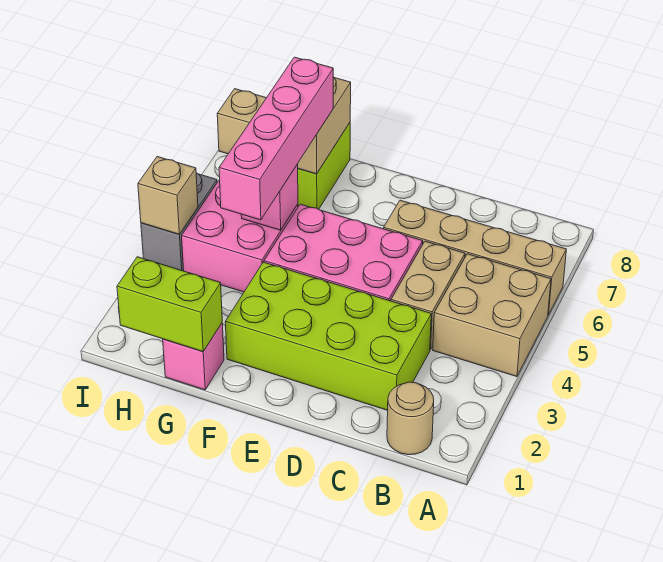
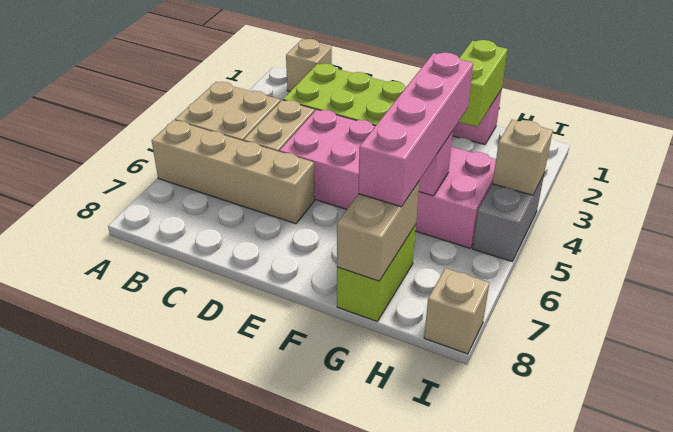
tan round brick B1 level 1 -> tan brick B1 level 1
lime brick G1:H1 level 2 -> lime brick G1:G2 level 2

